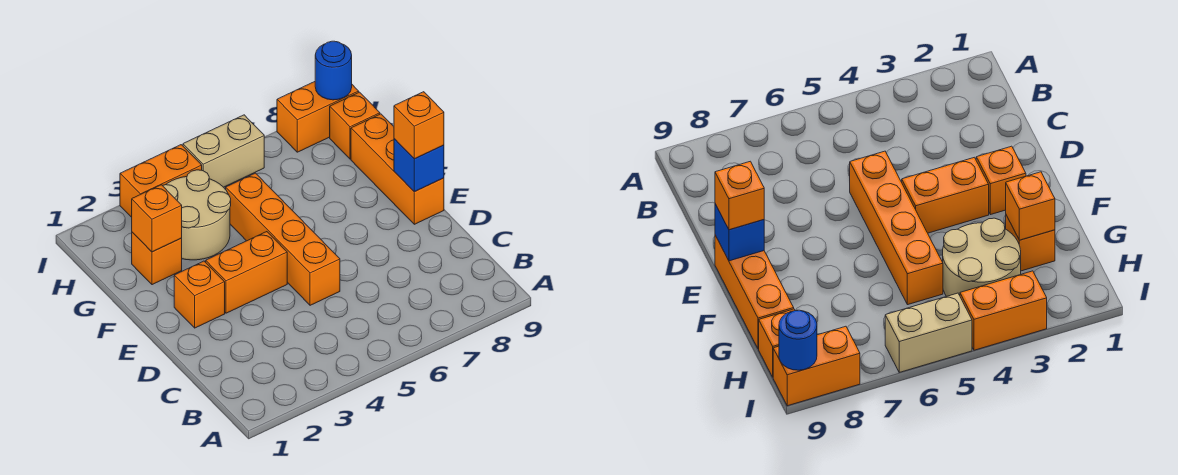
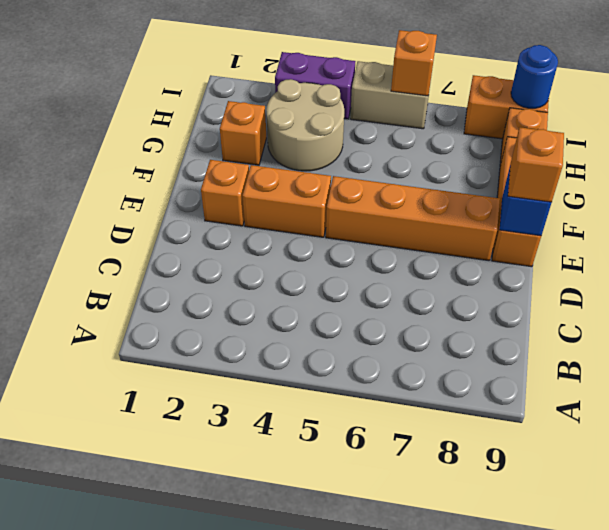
orange brick D5:G5 level 1 -> orange brick E5:E8 level 1
orange brick G2 level 2 -> orange brick I6 level 2
orange brick I3:I4 level 1 -> purple brick I3:I4 level 1

